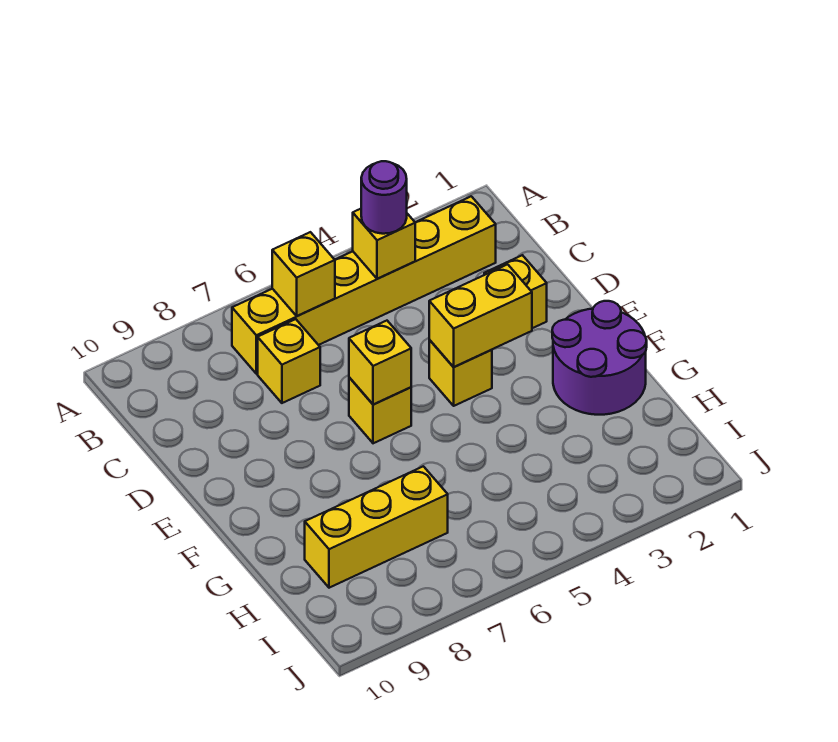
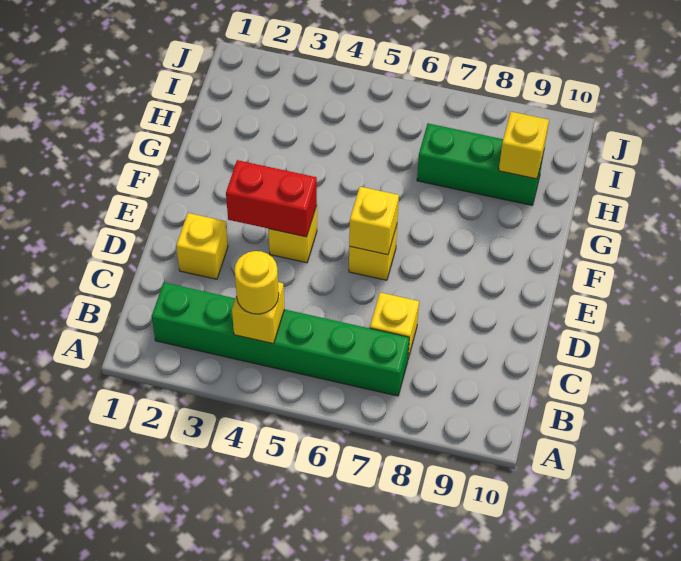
yellow brick B2:B7 level 1 -> green brick B2:B7 level 1
purple round brick B4 level 3 -> yellow round brick B4 level 3
yellow brick B6 level 2 -> yellow brick H9 level 2
yellow brick E3:E4 level 2 -> red brick E3:E4 level 2
purple round brick F1:G2 level 1 -> none
yellow brick H7:H9 level 1 -> green brick H7:H9 level 1

